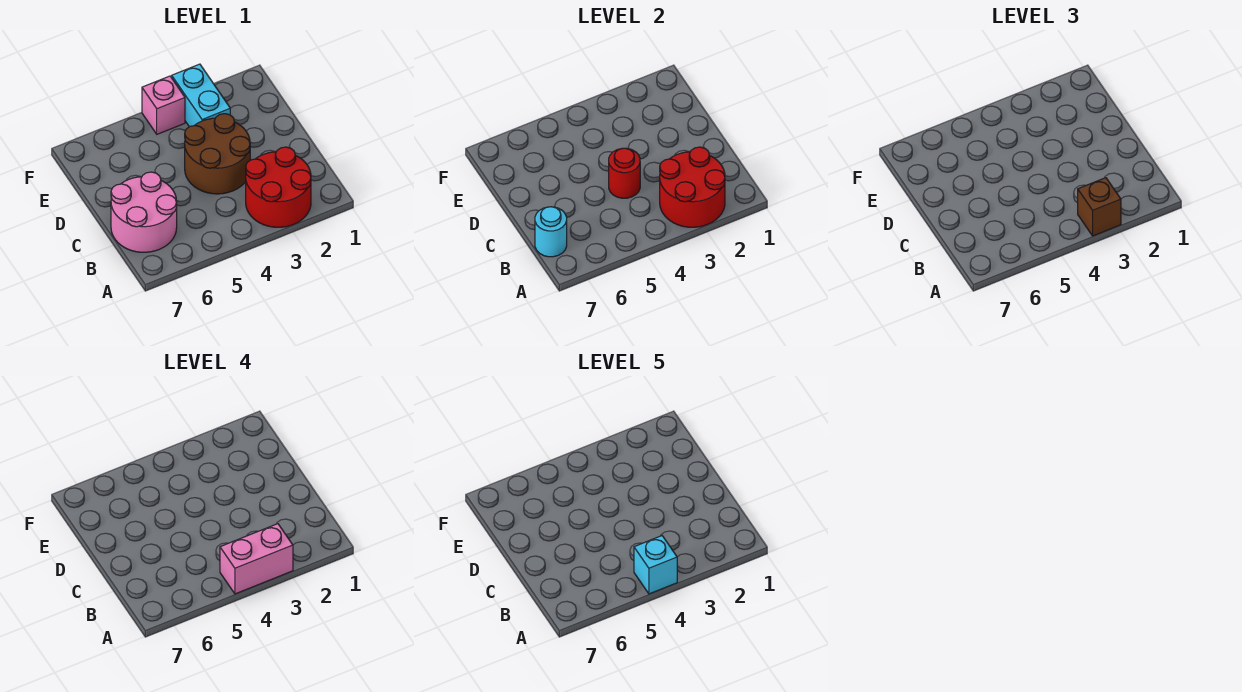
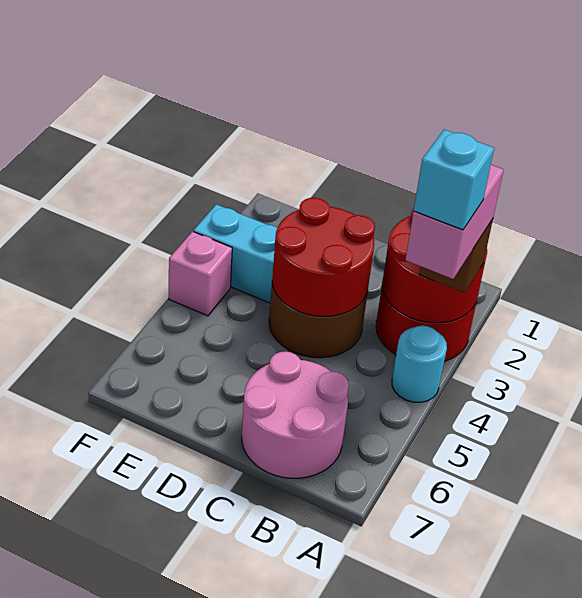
cyan round brick B7 level 2 -> cyan round brick A4 level 1
red round brick C4 level 2 -> red round brick C3:D4 level 2

